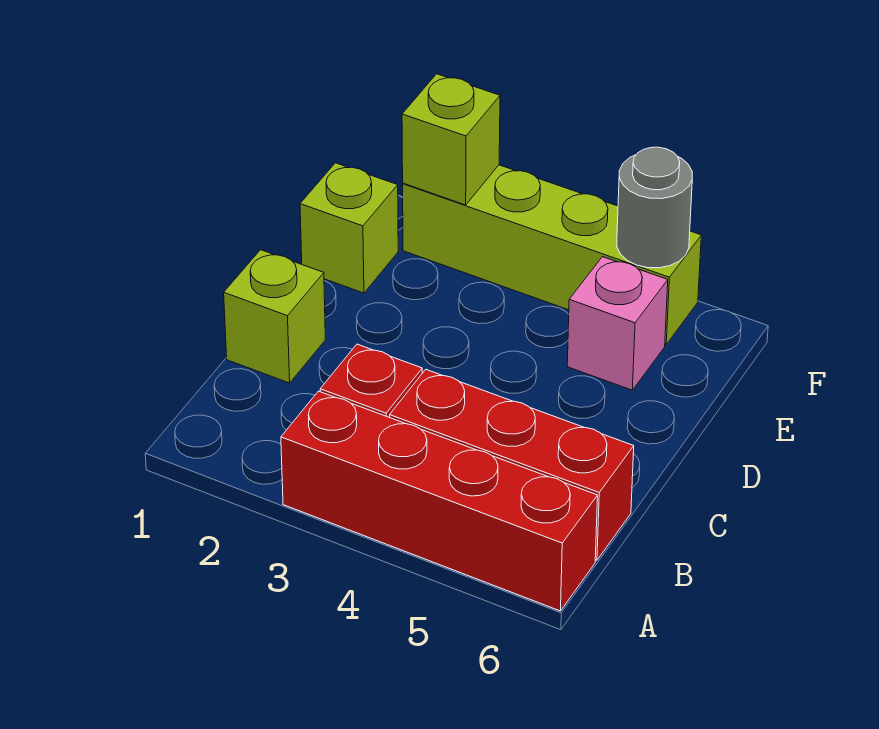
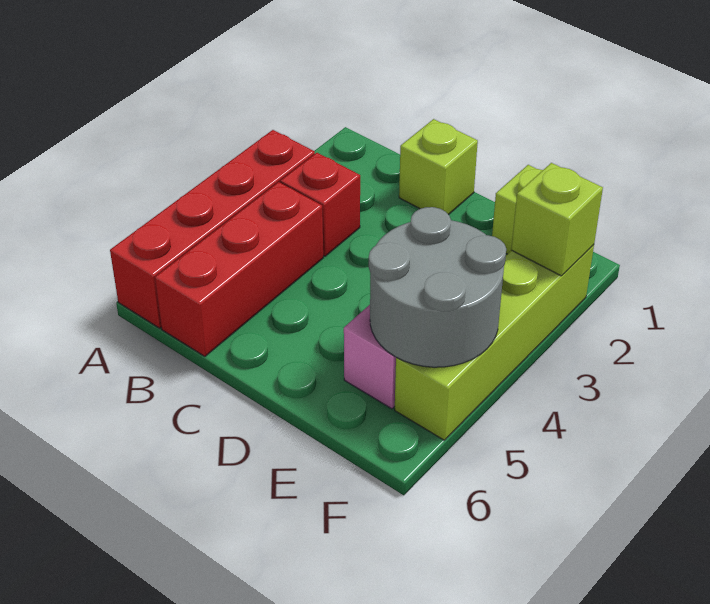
grey round brick F5 level 2 -> grey round brick E4:F5 level 2

